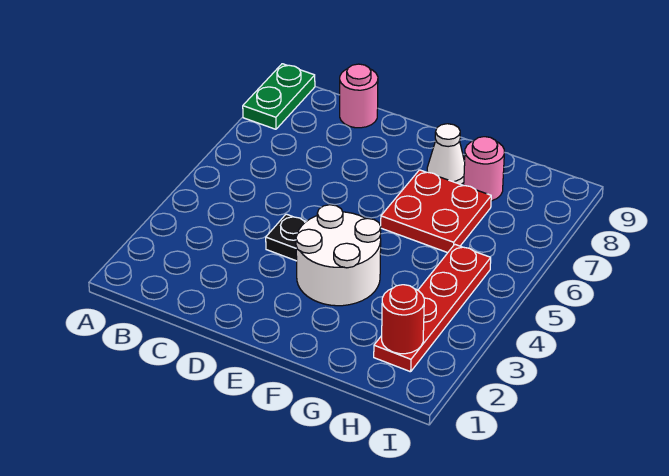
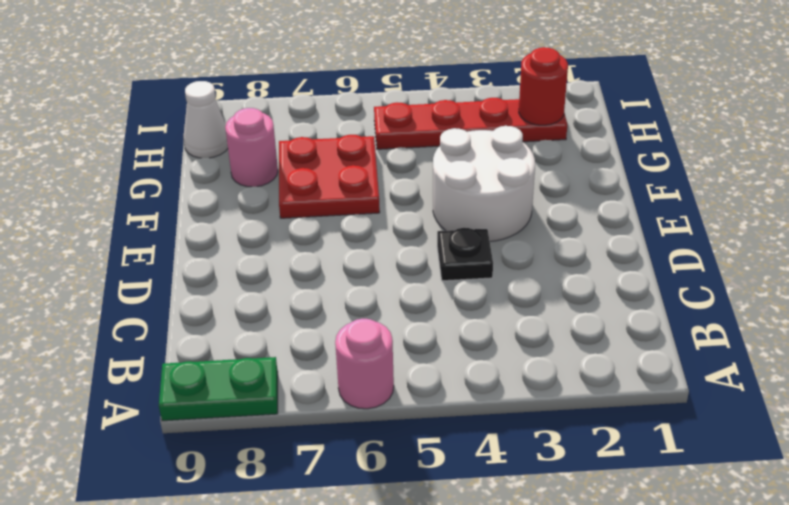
pink round brick C9 level 1 -> pink round brick A6 level 1
white cone F8 level 1 -> white cone H9 level 1

